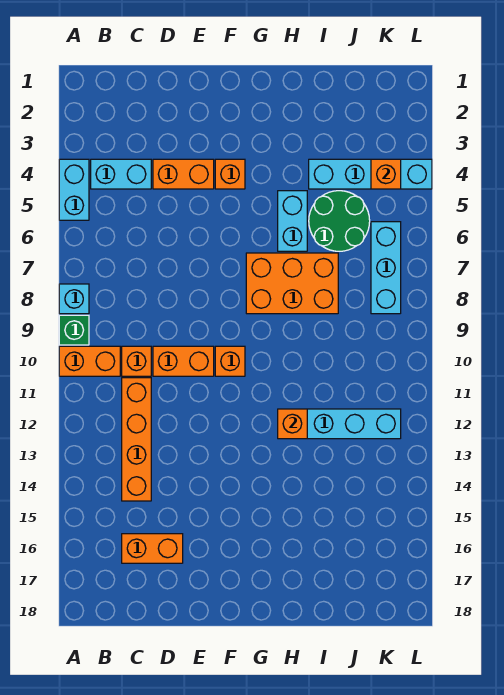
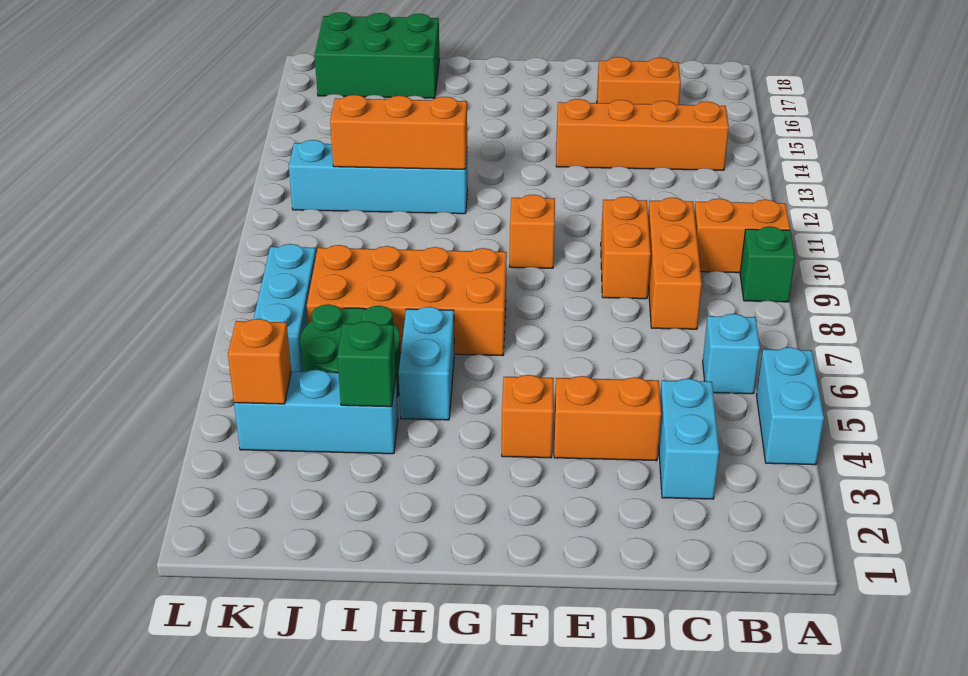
cyan brick A8 level 1 -> cyan brick B6 level 1
cyan brick B4:C4 level 1 -> cyan brick C3:C4 level 1
orange brick C10 level 1 -> orange brick C8:C10 level 1
orange brick C11:C14 level 1 -> orange brick B14:E14 level 1
orange brick D10:E10 level 1 -> orange brick D9:D10 level 1
orange brick G7:I8 level 1 -> orange brick G7:J8 level 1
orange brick H12 level 2 -> orange brick H12:J12 level 2
cyan brick I4:L4 level 1 -> cyan brick I4:K4 level 1
none -> green brick I4 level 2
none -> green brick I17:K18 level 1

